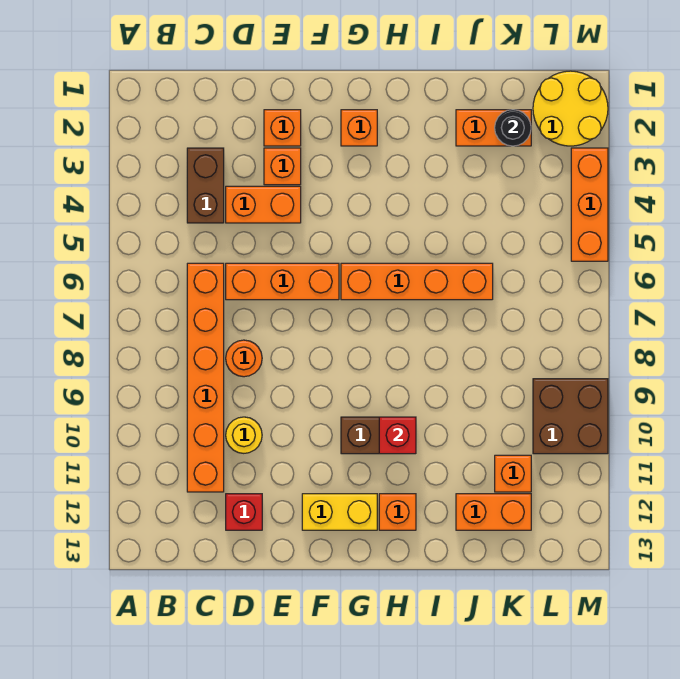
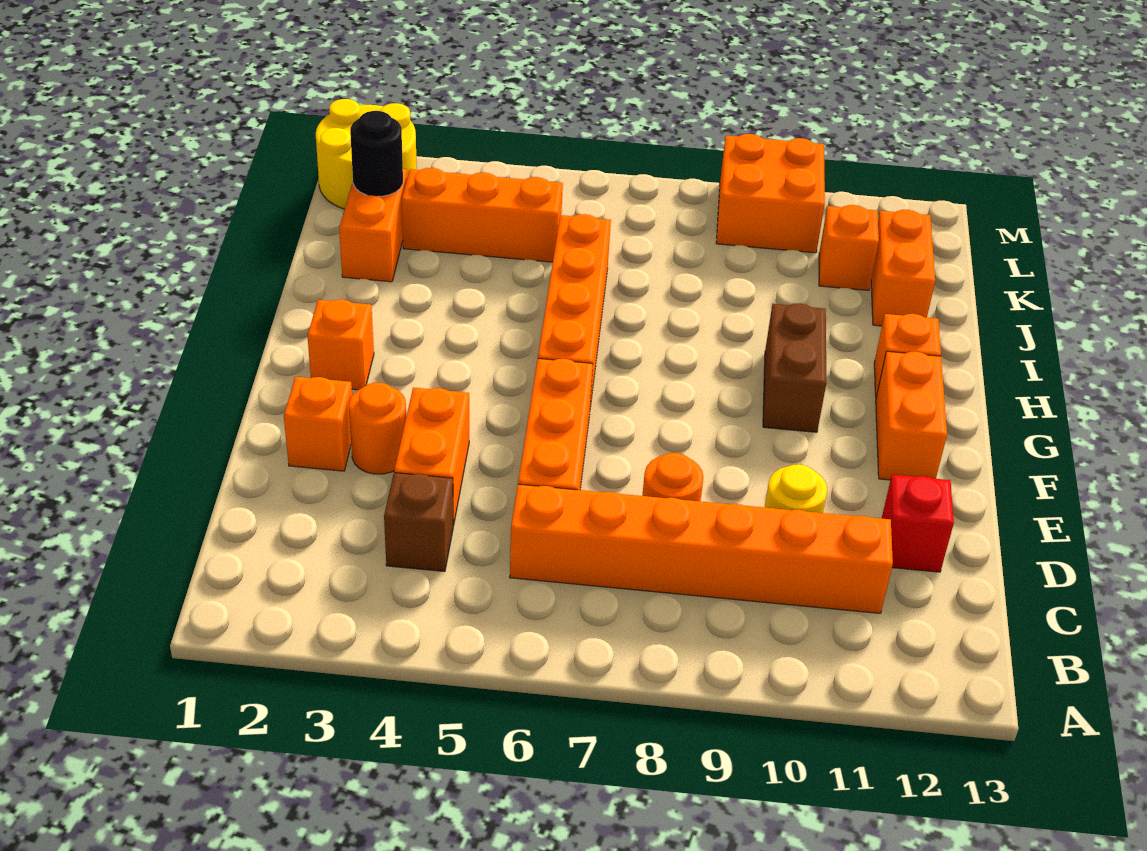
brown brick C3:C4 level 1 -> brown brick C4 level 1
orange brick E3 level 1 -> orange round brick E3 level 1
yellow brick F12:G12 level 1 -> orange brick F12:G12 level 1
red brick H10 level 2 -> none
brown brick L9:M10 level 1 -> orange brick L9:M10 level 1
orange brick M3:M5 level 1 -> orange brick K3:K5 level 1

